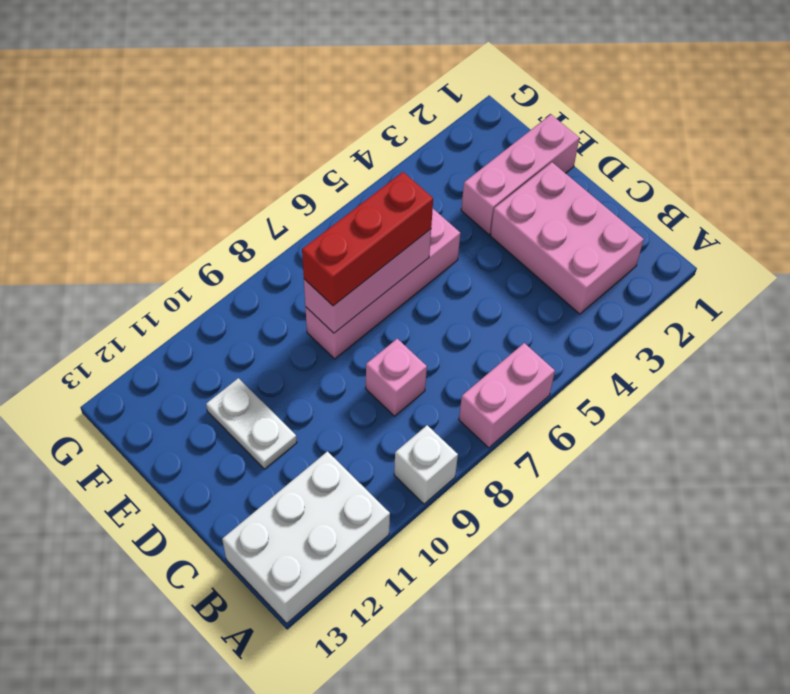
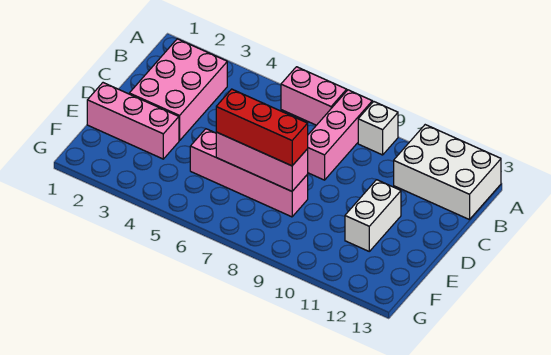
pink brick C8 level 1 -> pink brick A8:C8 level 1
white plate D11:E11 level 1 -> white brick D11:E11 level 1

